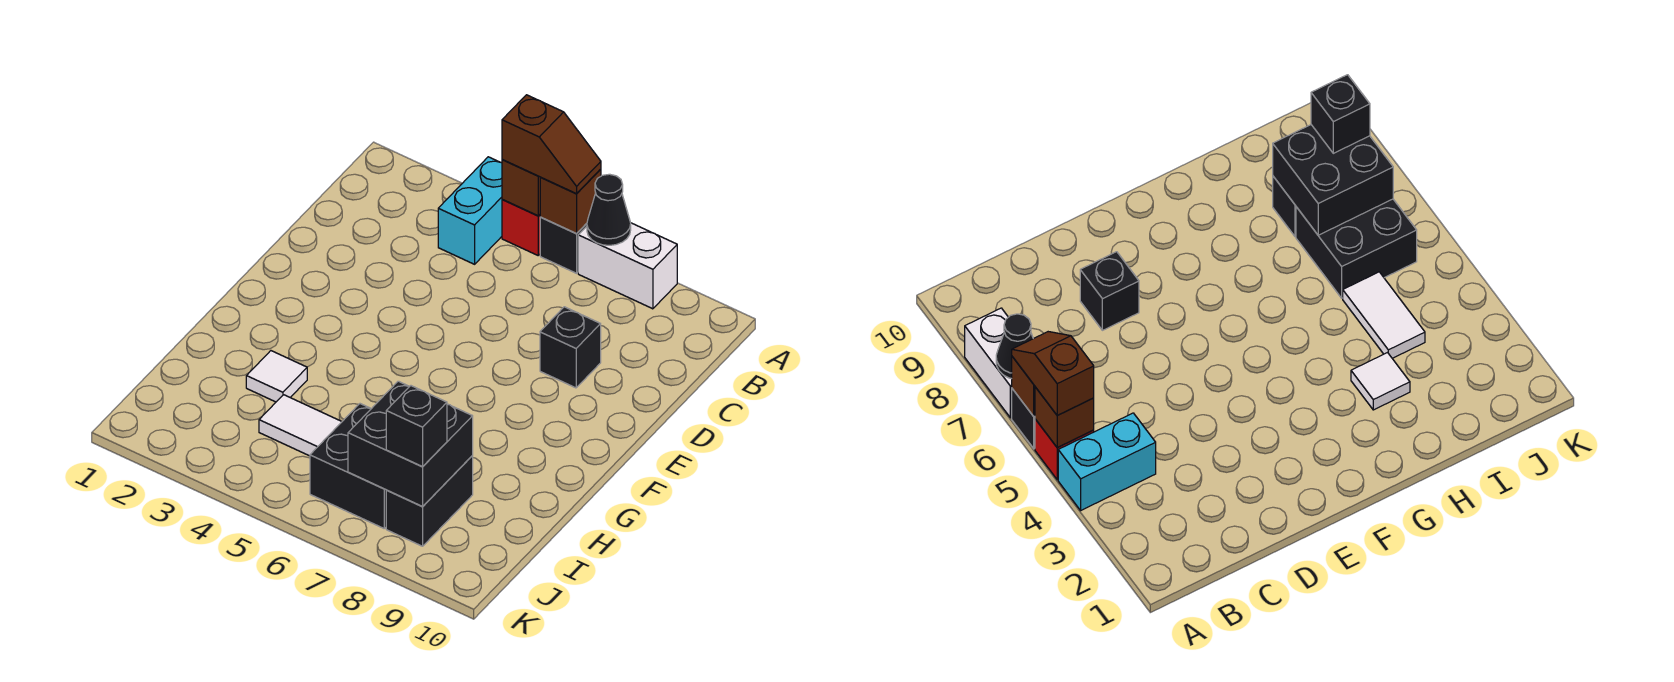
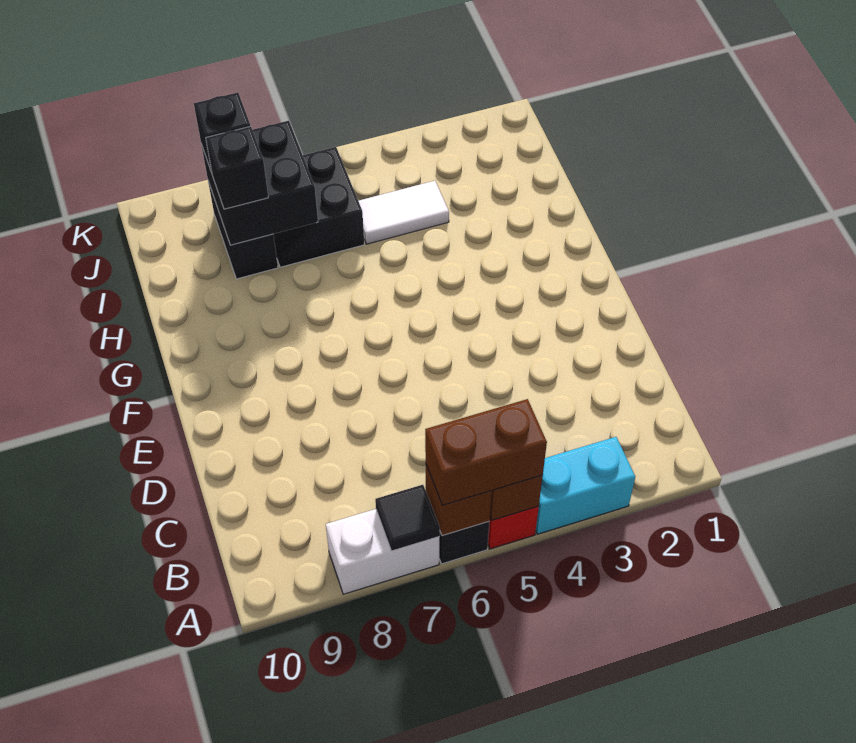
cyan brick A4:B4 level 1 -> cyan brick A3:A4 level 1
brown slope A5:A6 level 3 top 5 -> brown brick A5:A6 level 3
black cone A7 level 2 -> black tile A7 level 2
black brick D8 level 1 -> black brick I8 level 3
white tile H3 level 1 -> none
black brick I6:J7 level 1 -> black slope I6:J7 level 1 top 6

